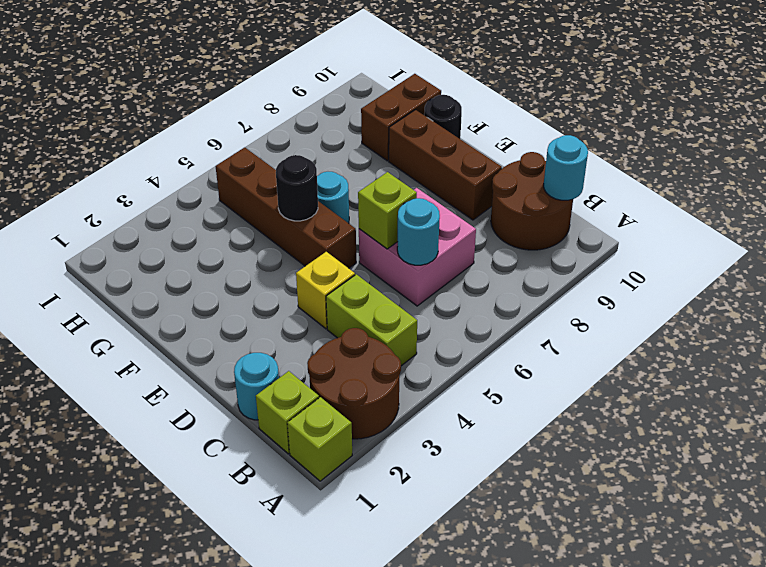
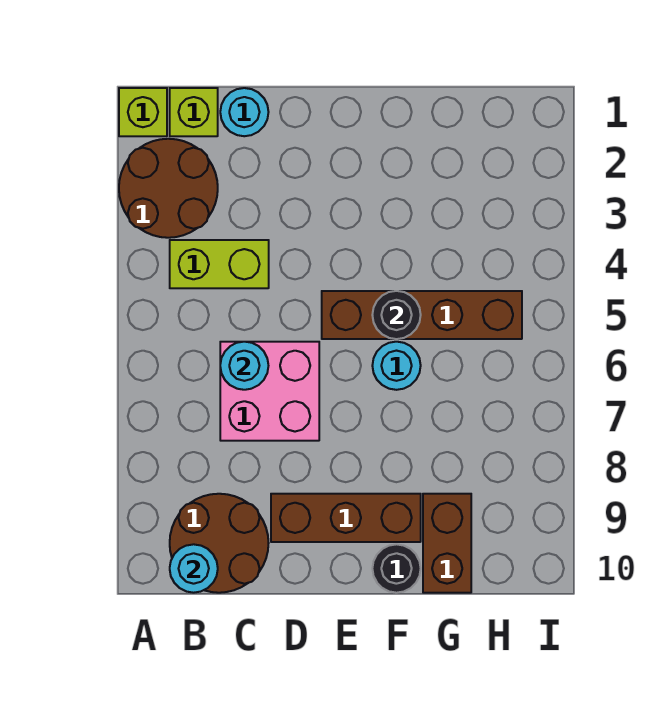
yellow brick D4 level 1 -> none
lime brick D6 level 2 -> none

